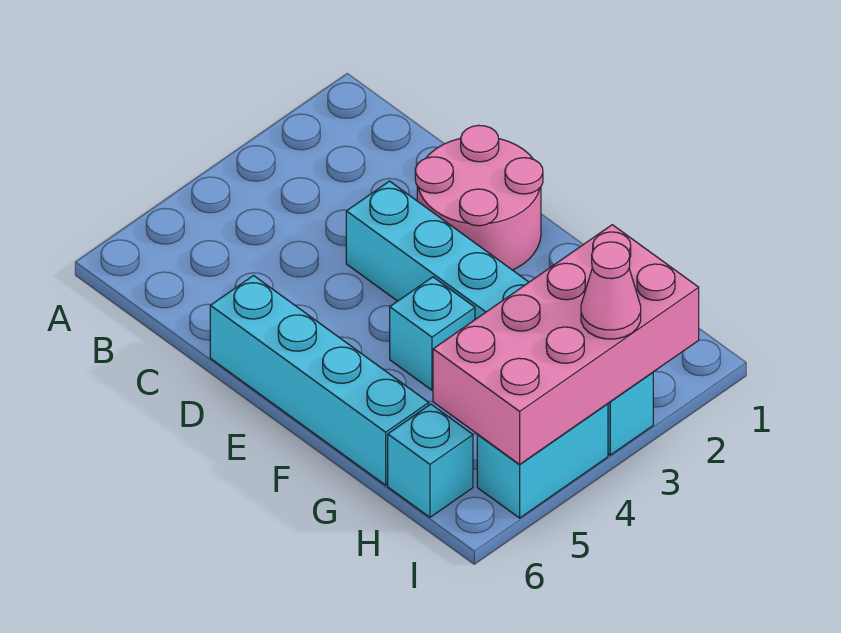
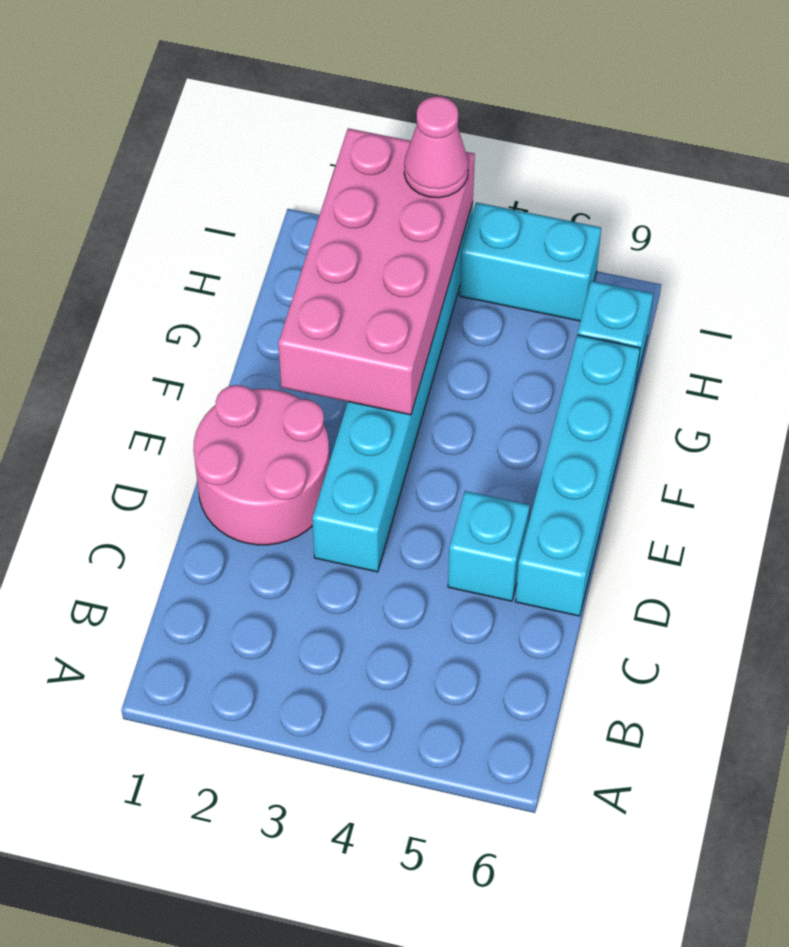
cyan brick F4 level 1 -> cyan brick D5 level 1
pink brick H2:I5 level 2 -> pink brick F2:I3 level 2

